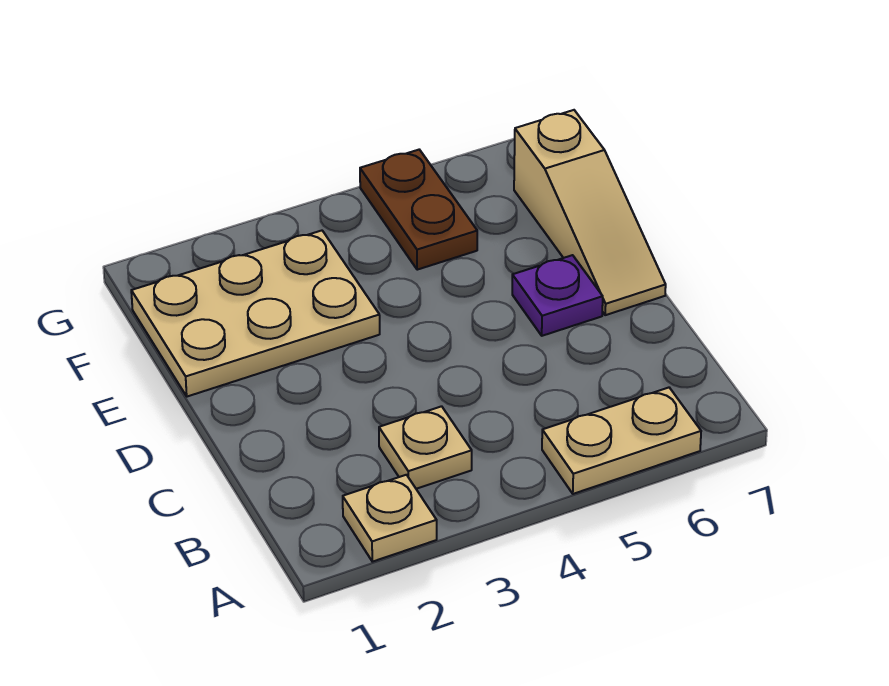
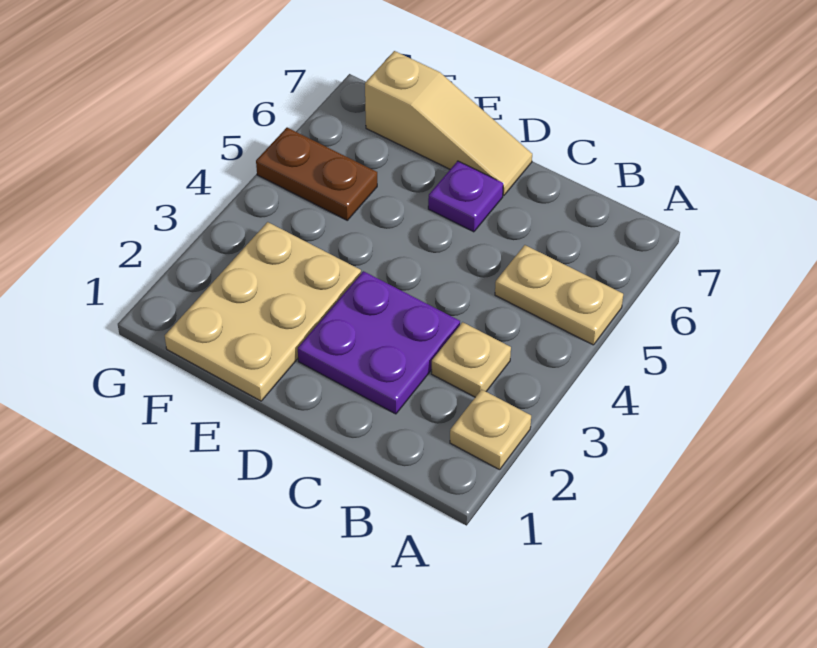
tan plate A5:A6 level 1 -> tan plate A5:B5 level 1
none -> purple plate C2:D3 level 1

